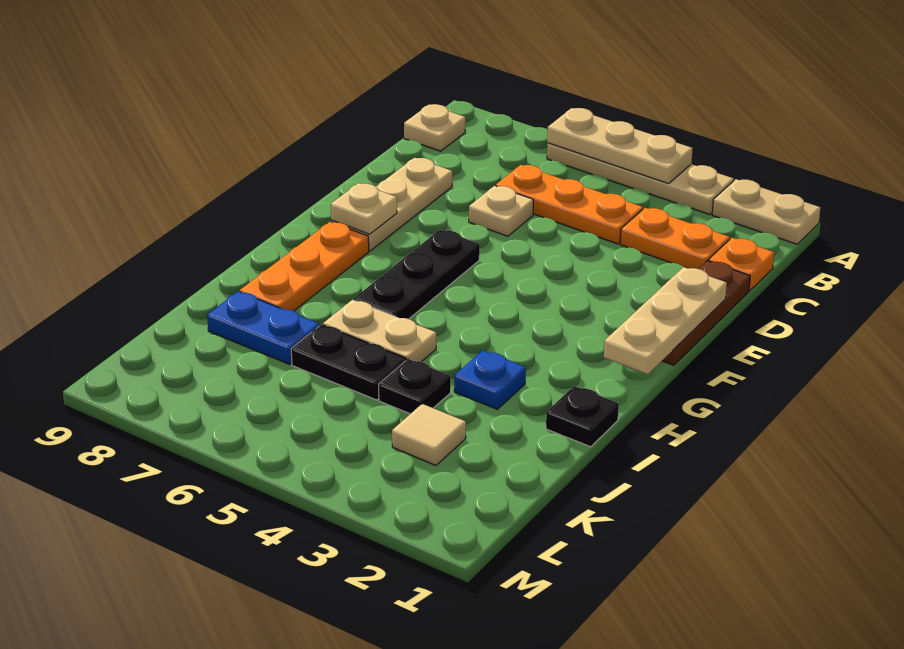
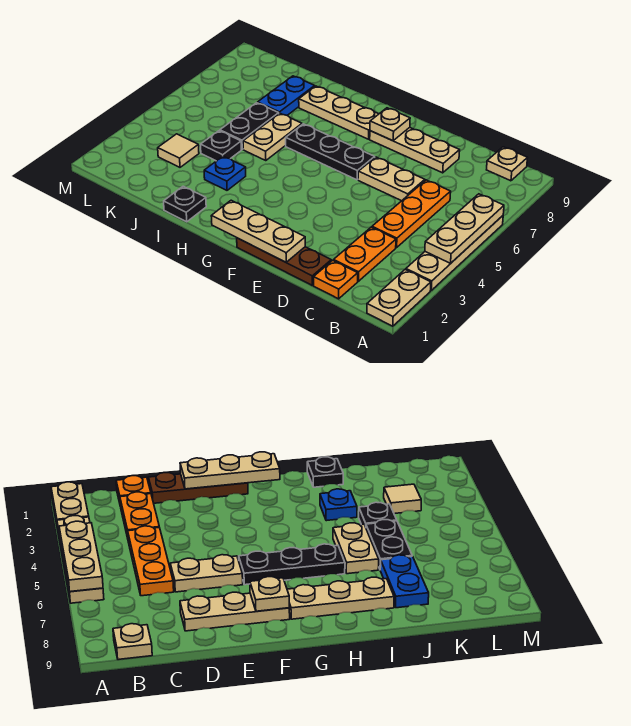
tan plate D6 level 1 -> tan plate D6:E6 level 1
orange plate G8:I8 level 1 -> tan plate G8:I8 level 1

